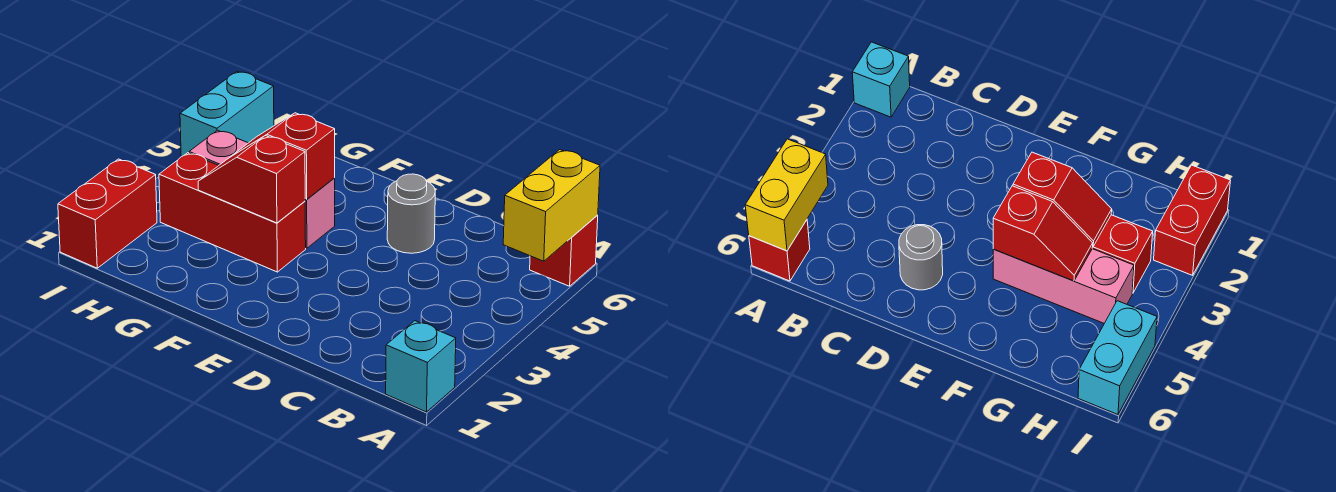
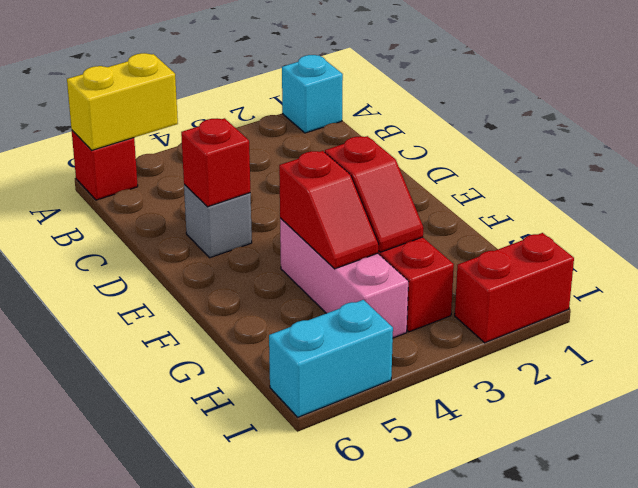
grey round brick D5 level 1 -> grey brick D5 level 1
none -> red brick D5 level 2

